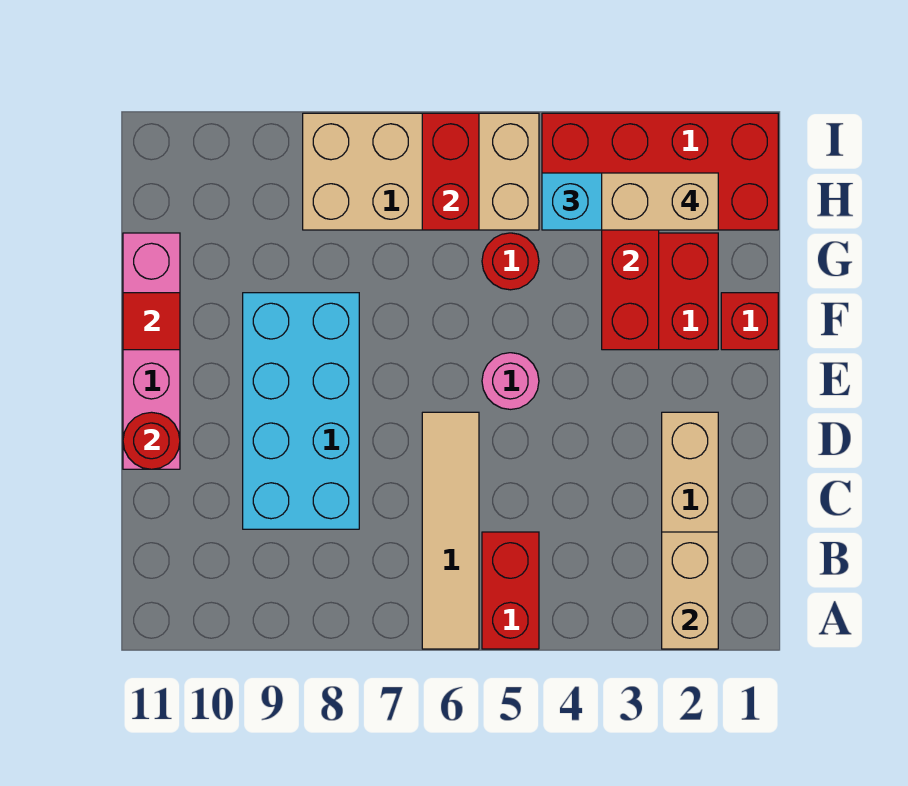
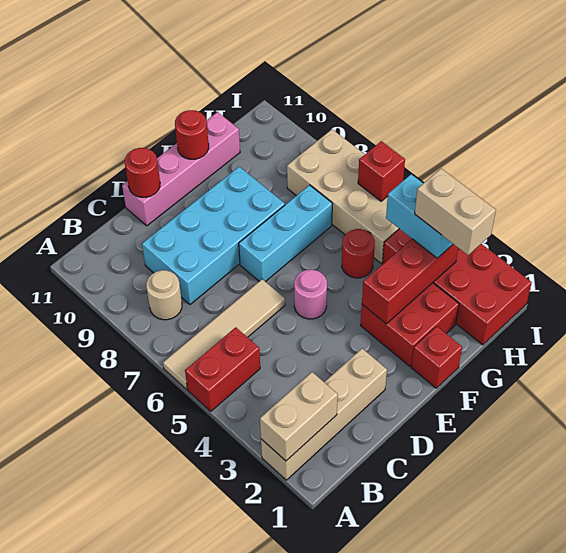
none -> tan round brick B8 level 1
none -> cyan brick E7:G7 level 1
red tile F11 level 2 -> red round brick F11 level 2
red brick H6:I6 level 2 -> red brick I6 level 2

